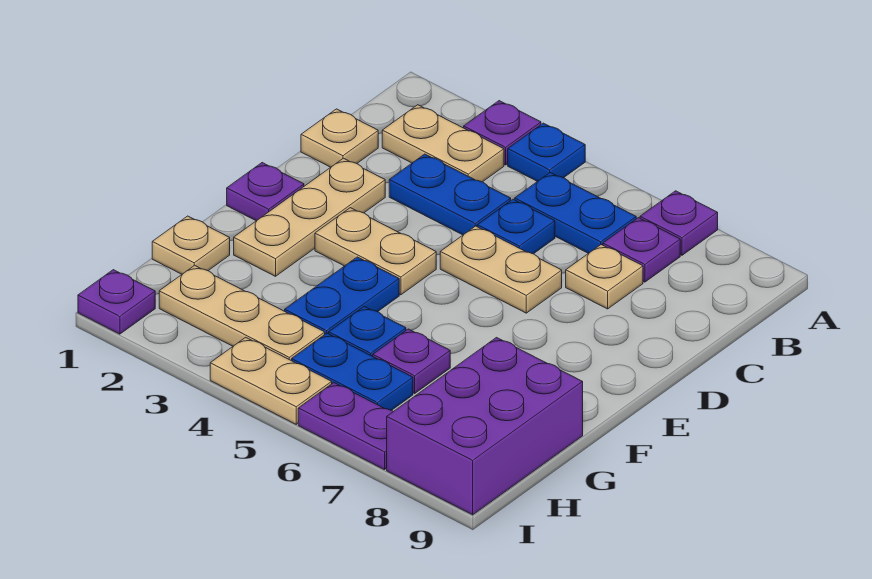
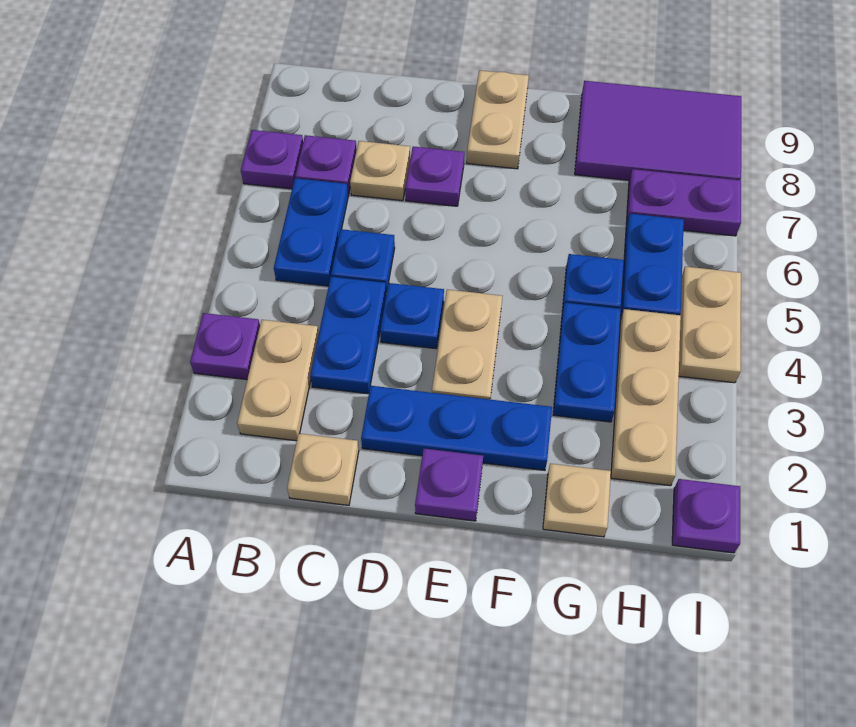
blue plate A4 level 1 -> blue plate D4 level 1
tan plate D2:F2 level 1 -> blue plate D2:F2 level 1
tan plate D5:D6 level 1 -> tan plate E8:E9 level 1
blue plate F4:G4 level 1 -> blue plate G3:G4 level 1
purple plate G6 level 1 -> purple plate D7 level 1
purple brick G8:I9 level 1 -> purple tile G8:I9 level 1
purple plate I6:I7 level 1 -> purple plate H7:I7 level 1

